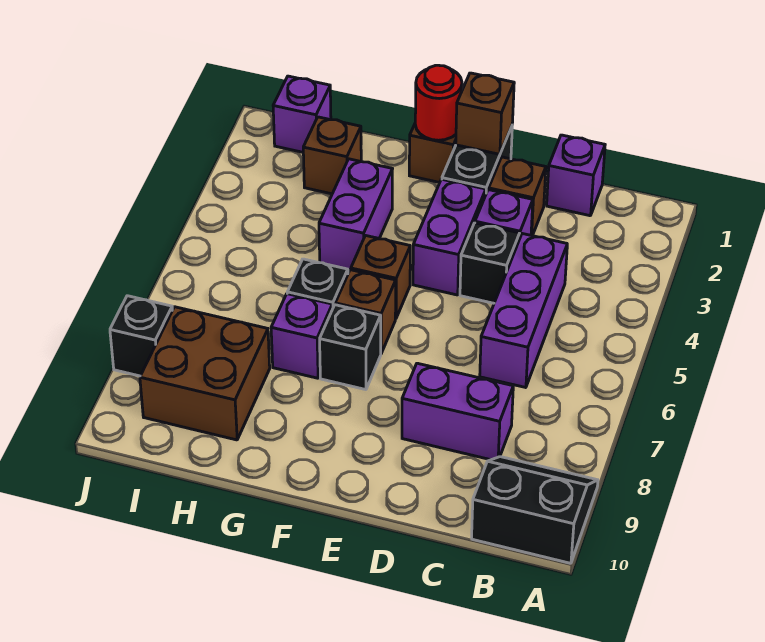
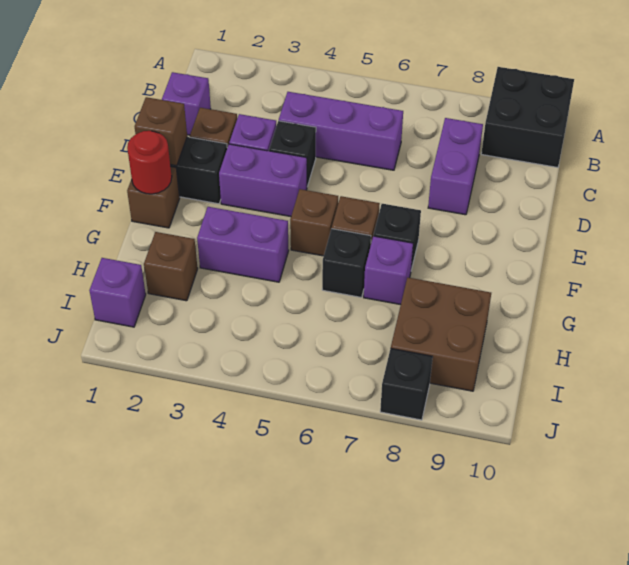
black slope A9:B10 level 1 top 10 -> black brick A9:B10 level 1

